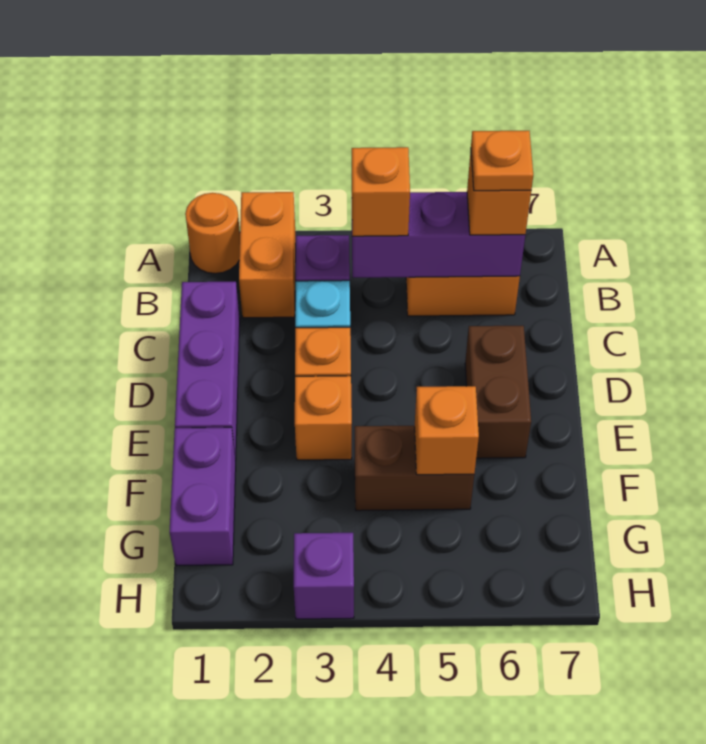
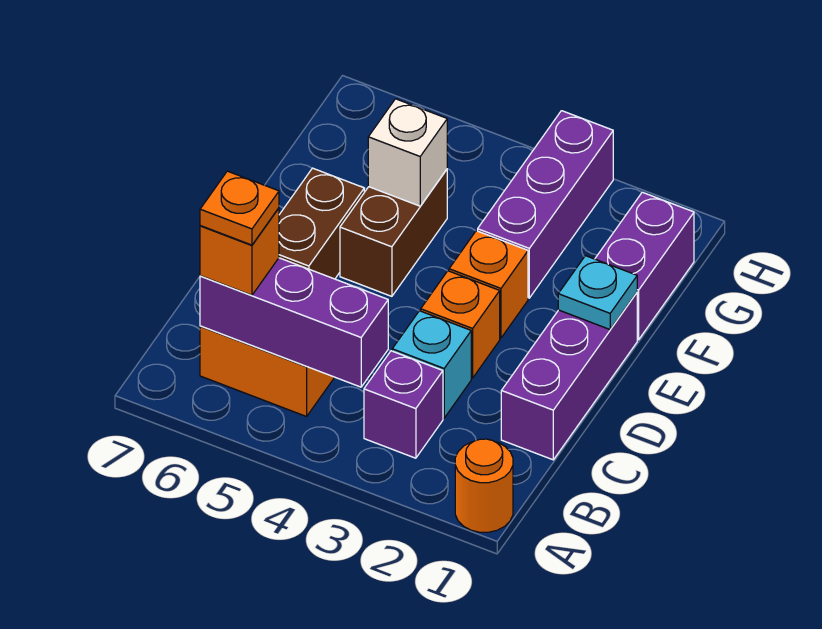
orange brick A2:B2 level 1 -> none
orange brick B4 level 3 -> none
none -> cyan plate E1 level 2
brown brick F4:F5 level 1 -> brown brick E5:F5 level 1
orange brick F5 level 2 -> white brick F5 level 2
purple brick H3 level 1 -> purple brick F3:H3 level 1

